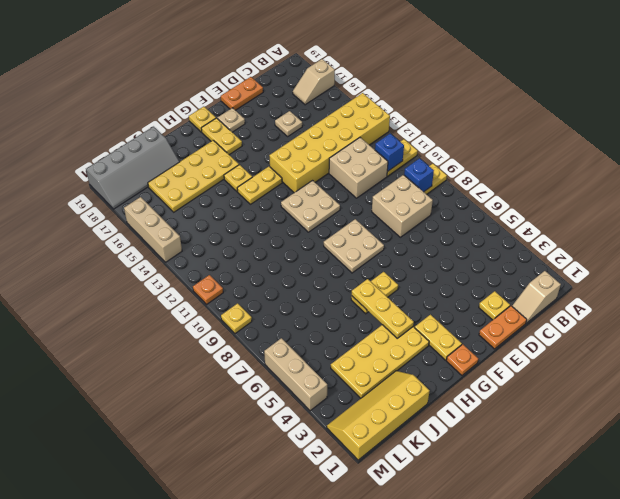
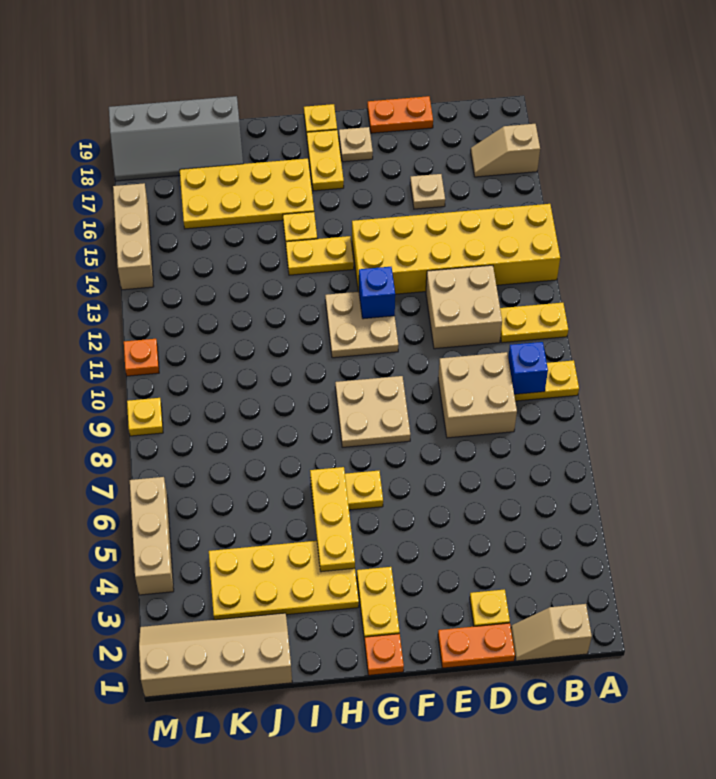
blue brick B11 level 2 -> blue brick F12 level 2
yellow slope J1:M2 level 1 top 1 -> tan slope J1:M2 level 1 top 1

